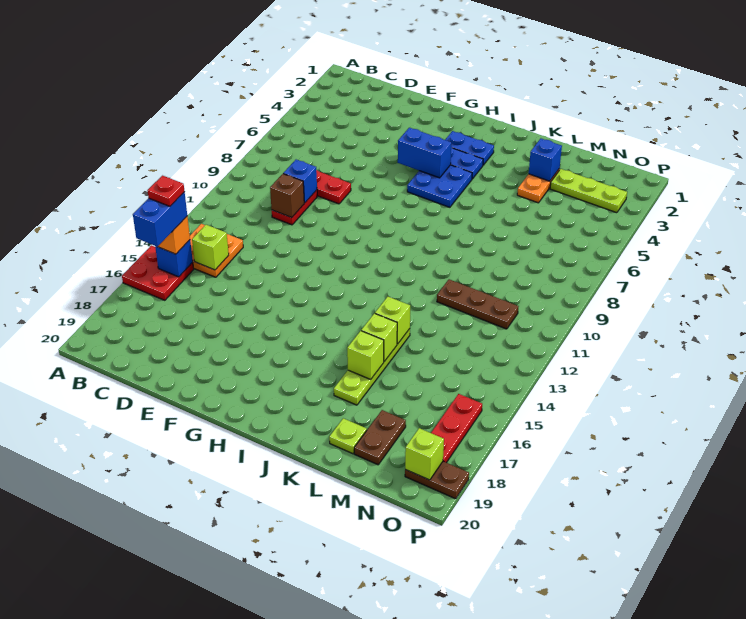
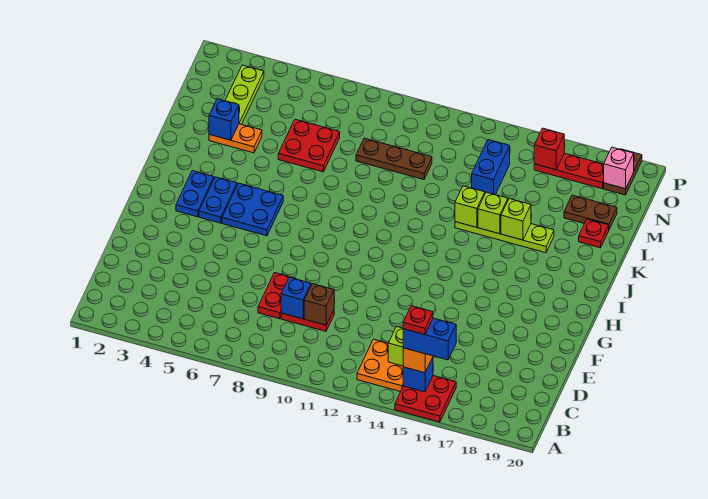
blue brick G5:H5 level 2 -> blue brick M14:N14 level 1
none -> red plate L6:M7 level 1
brown plate L11:N11 level 1 -> brown plate M9:M11 level 1
lime plate L19 level 1 -> red plate L19 level 1
none -> red brick O16 level 2
lime brick O19 level 2 -> pink brick O19 level 2

